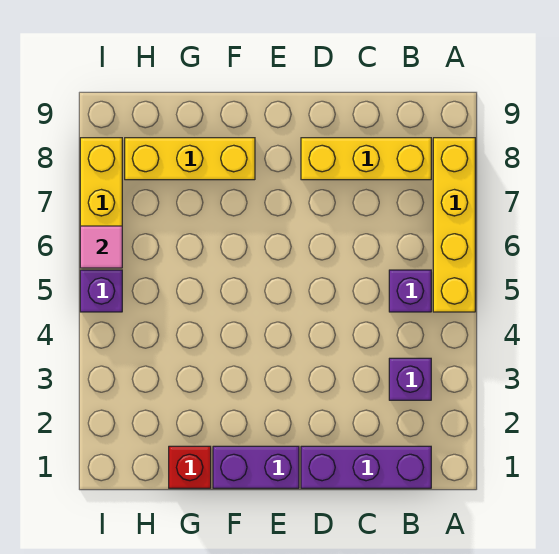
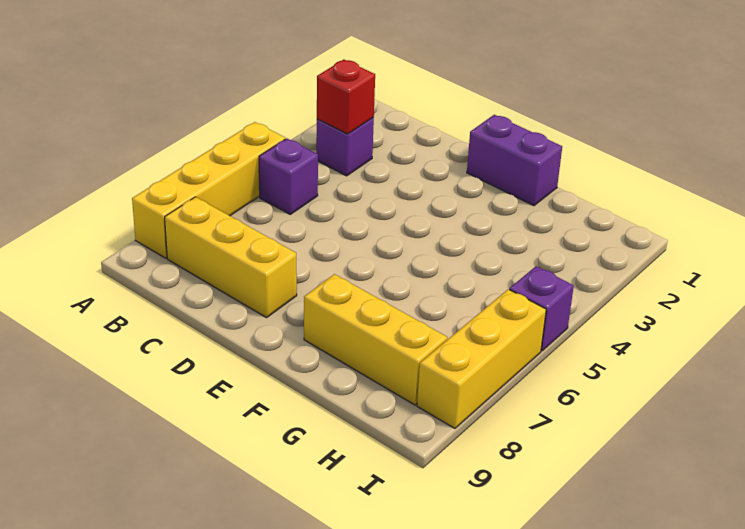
purple brick B1:D1 level 1 -> none
red brick G1 level 1 -> red brick B3 level 2
pink tile I6 level 2 -> none

